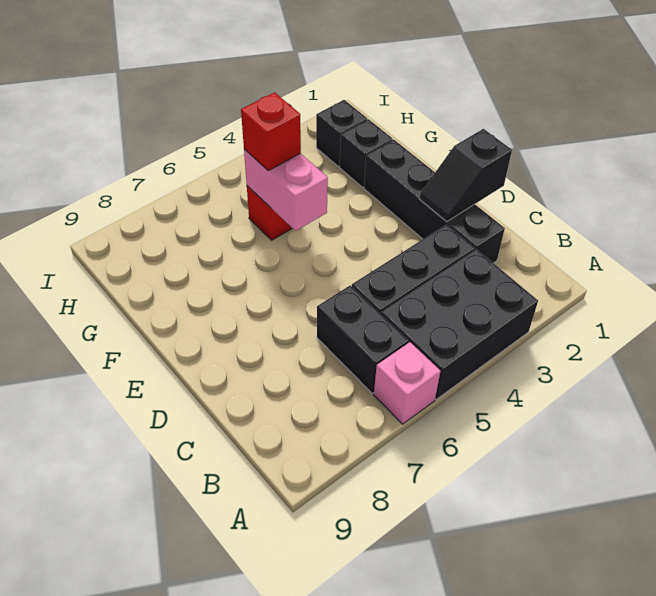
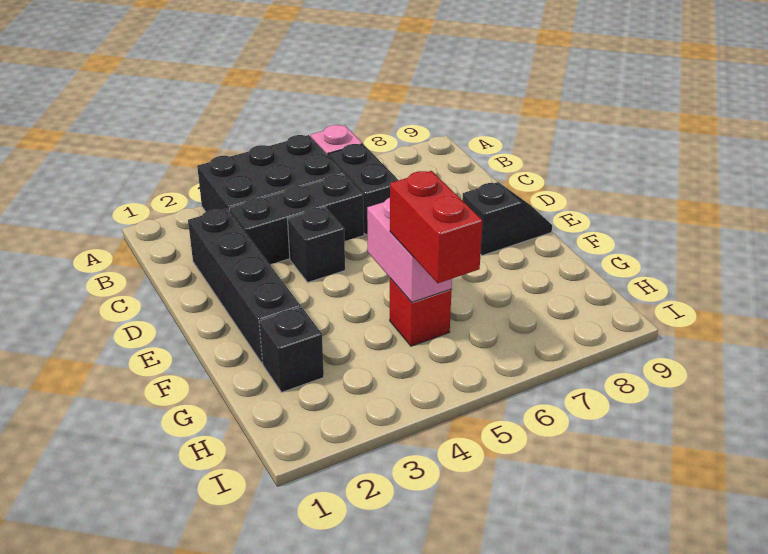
black slope D1:D2 level 2 top 1 -> black slope E8:E9 level 1 top 8
red brick G5 level 3 -> red brick G5:H5 level 3
black brick H2 level 1 -> black brick D4 level 1

